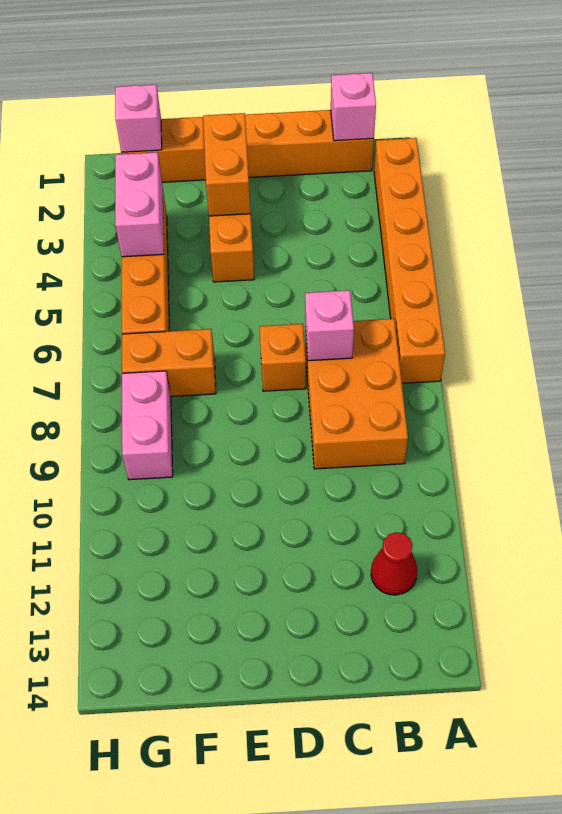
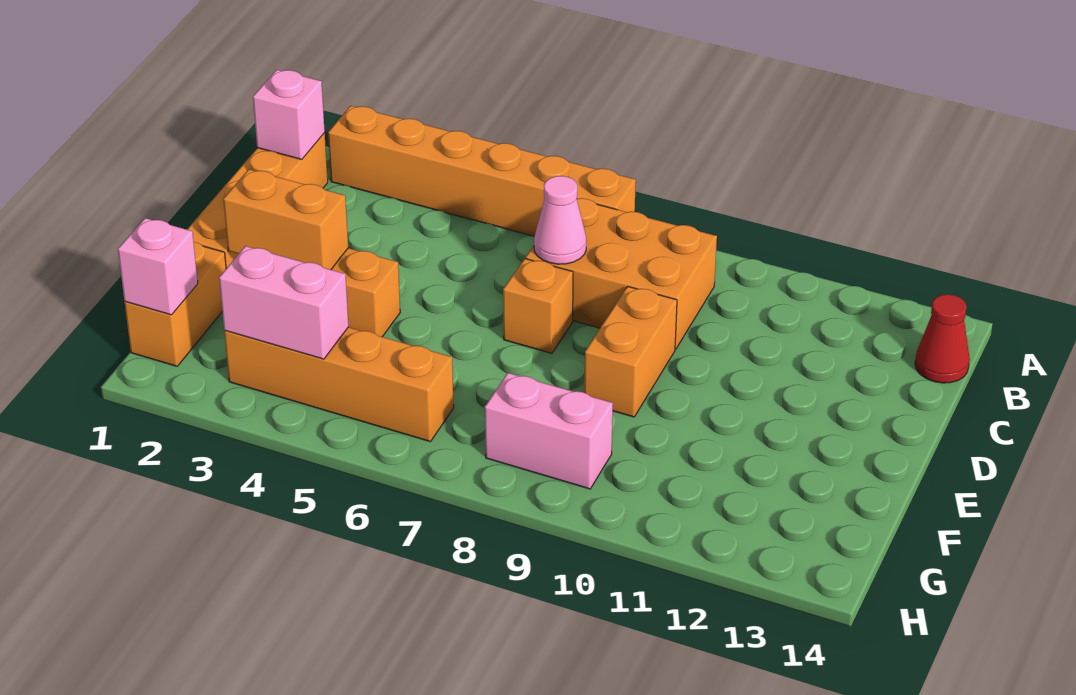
red cone B12 level 1 -> red cone B14 level 1
pink brick C7 level 2 -> pink cone C7 level 2
orange brick F7:G7 level 1 -> orange brick D9:E9 level 1

